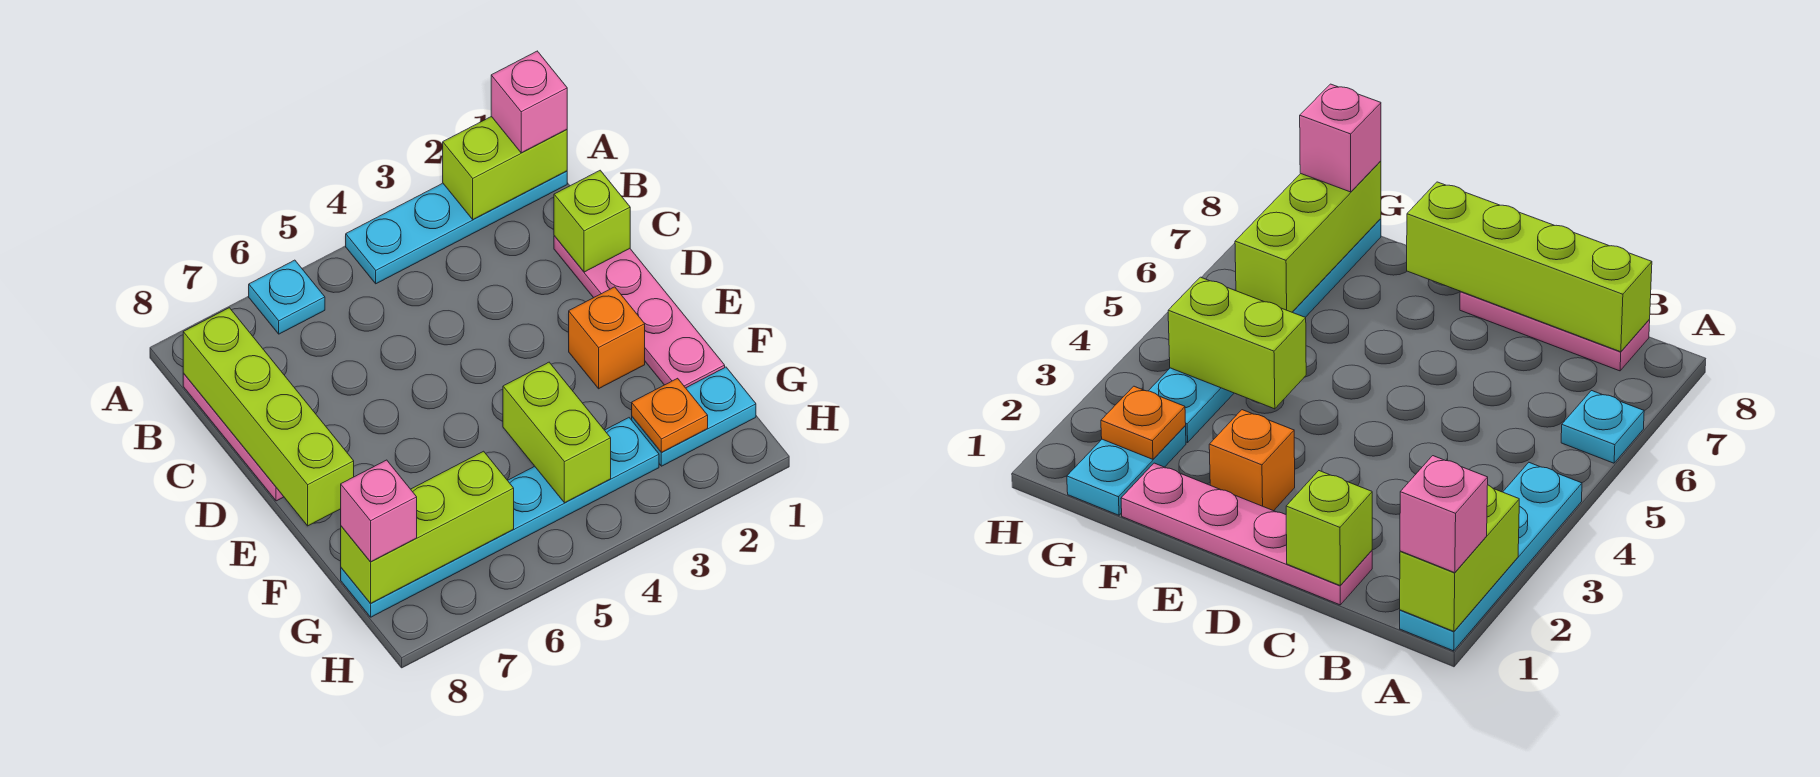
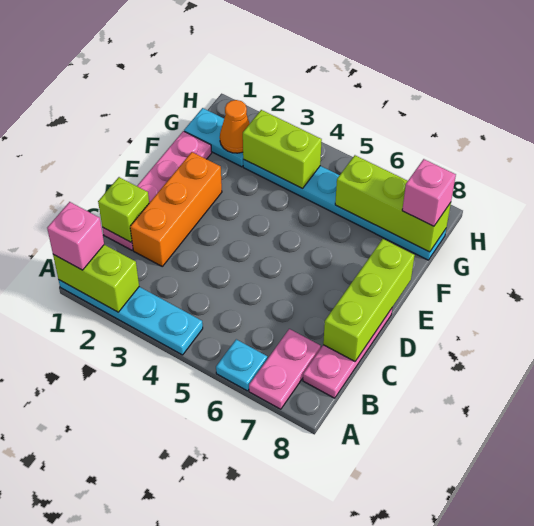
none -> pink plate A7:B7 level 1
lime brick B8:E8 level 2 -> lime brick C8:E8 level 2
orange brick E2 level 1 -> orange brick C2:E2 level 1
lime brick F4:G4 level 2 -> lime brick G3:G4 level 2
orange plate G2 level 2 -> orange cone G2 level 2

